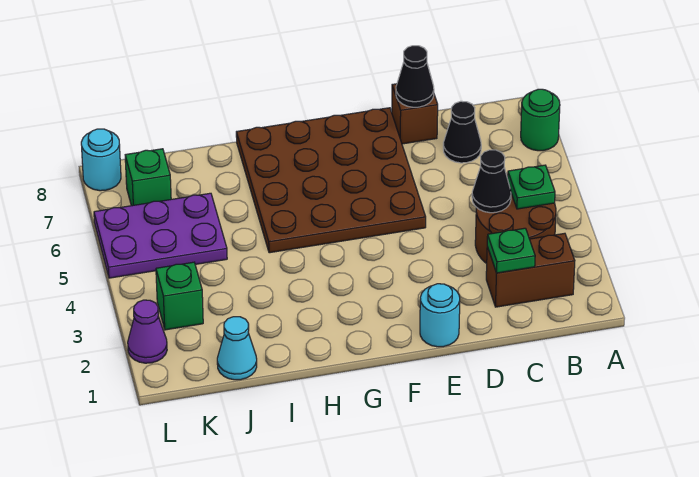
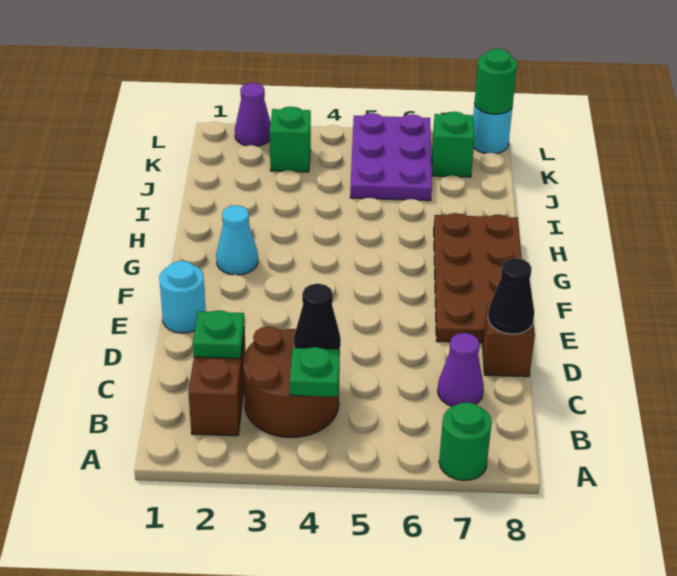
black cone C7 level 1 -> purple cone C7 level 1
brown plate E5:H8 level 1 -> brown plate E7:H8 level 1
cyan cone J1 level 1 -> cyan cone G2 level 1
none -> green round brick L8 level 2

